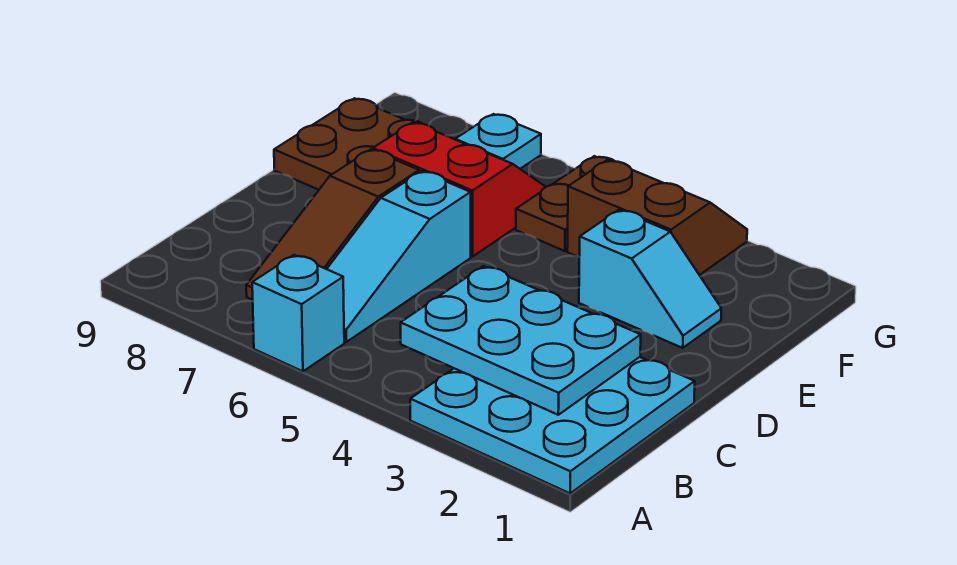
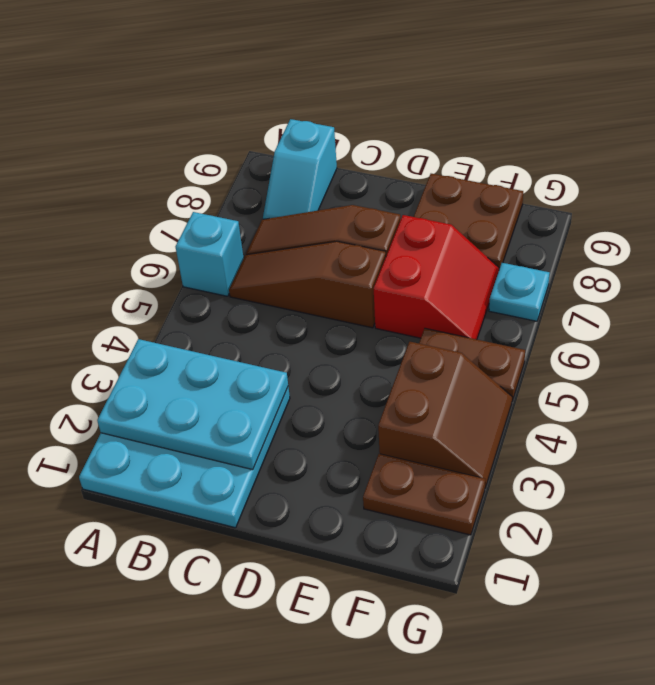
cyan plate B2:C4 level 2 -> cyan plate A2:C3 level 2
cyan slope B6:D6 level 1 top D -> brown slope B6:D6 level 1 top D
cyan slope E2:E3 level 1 top 3 -> cyan slope B8:B9 level 1 top 9
none -> brown plate F2:G2 level 1

